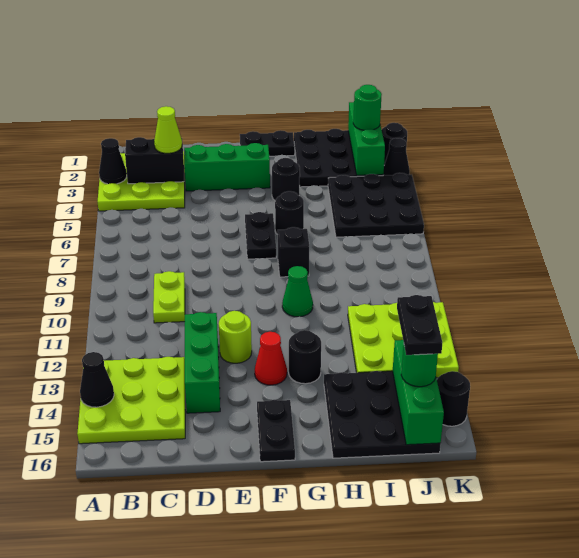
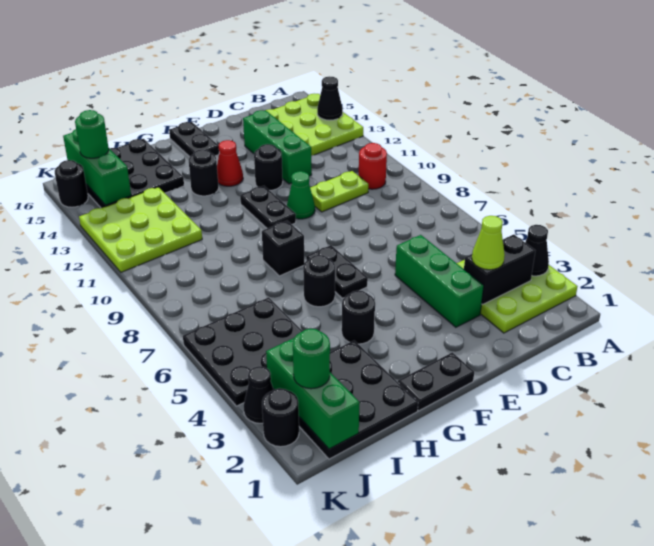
none -> red round brick B10 level 1
lime plate C9:C10 level 1 -> lime plate C10:D10 level 1
green brick D3:F3 level 1 -> green brick D3:D5 level 1
lime round brick E12 level 1 -> black round brick E12 level 1
green cone G10 level 1 -> green cone E10 level 1
black plate J14:J15 level 4 -> black plate F10:F11 level 1

